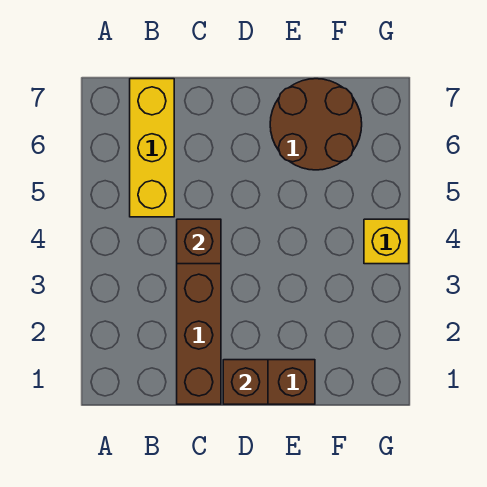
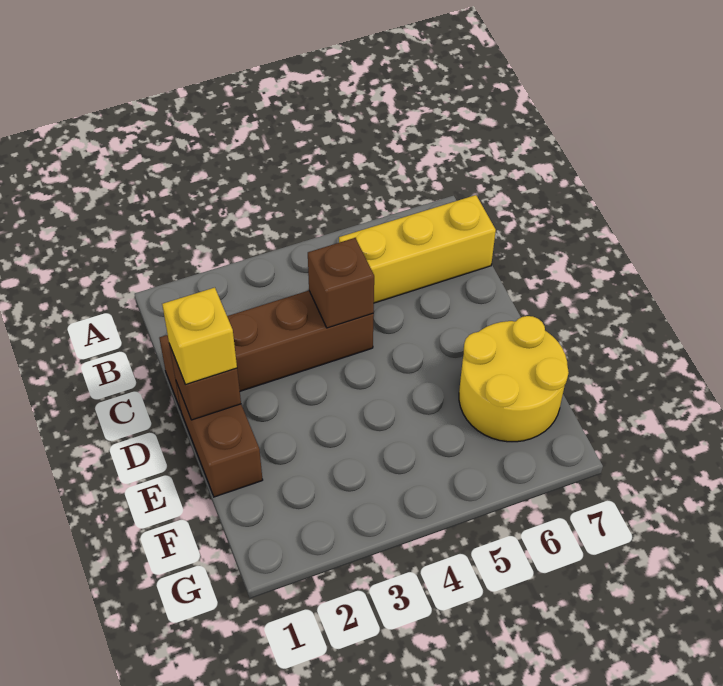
brown round brick E6:F7 level 1 -> yellow round brick E6:F7 level 1
yellow brick G4 level 1 -> yellow brick D1 level 3

